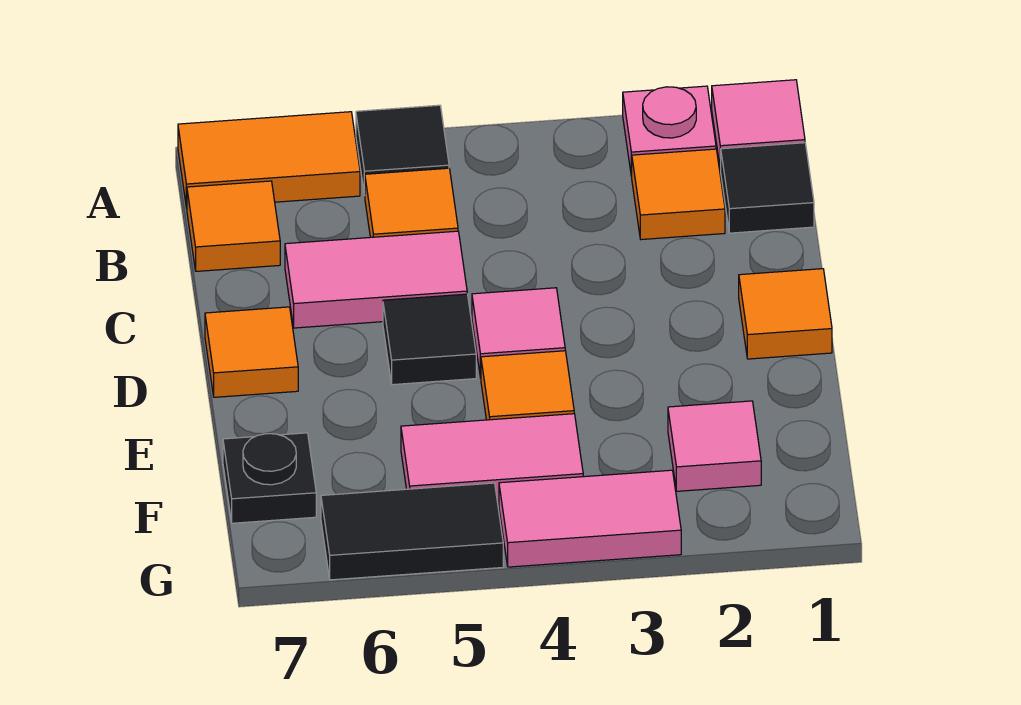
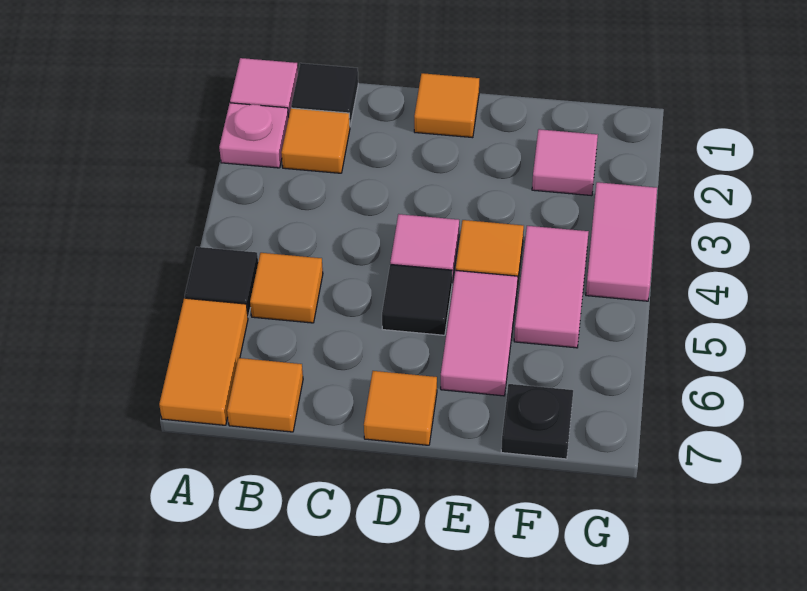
pink tile C5:C6 level 1 -> pink tile E5:E6 level 1
black tile G5:G6 level 1 -> none

